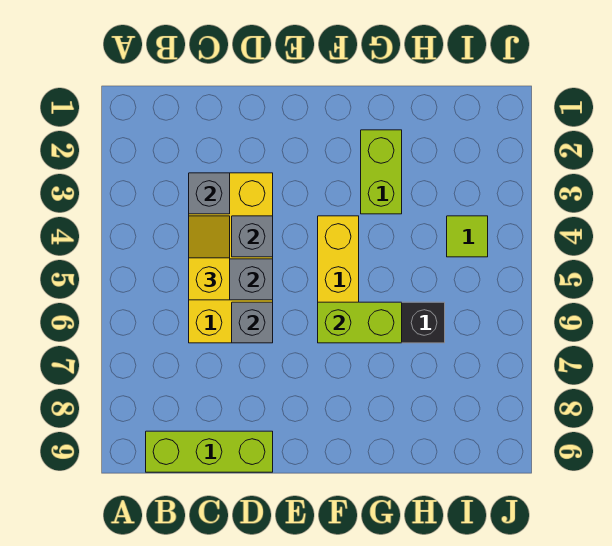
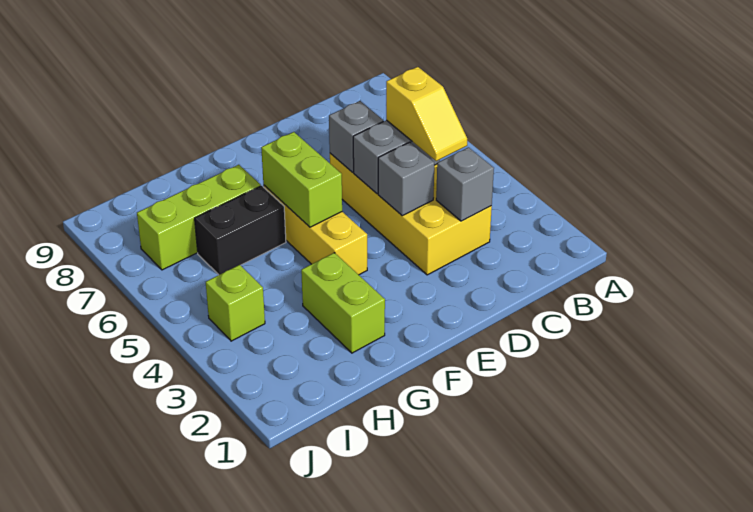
lime brick B9:D9 level 1 -> lime brick G7:I7 level 1
lime brick F6:G6 level 2 -> lime brick F5:F6 level 2
lime tile I4 level 1 -> lime brick I4 level 1

